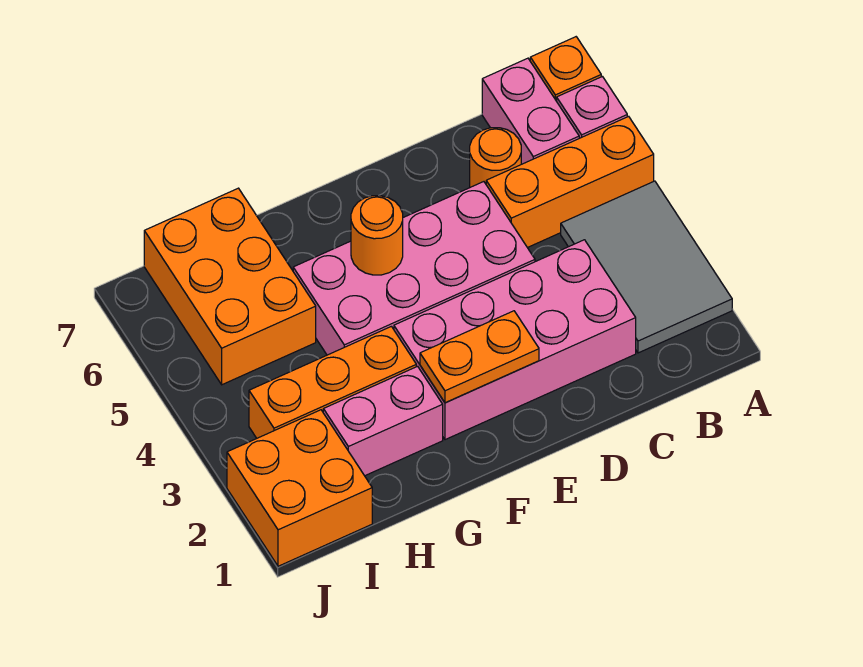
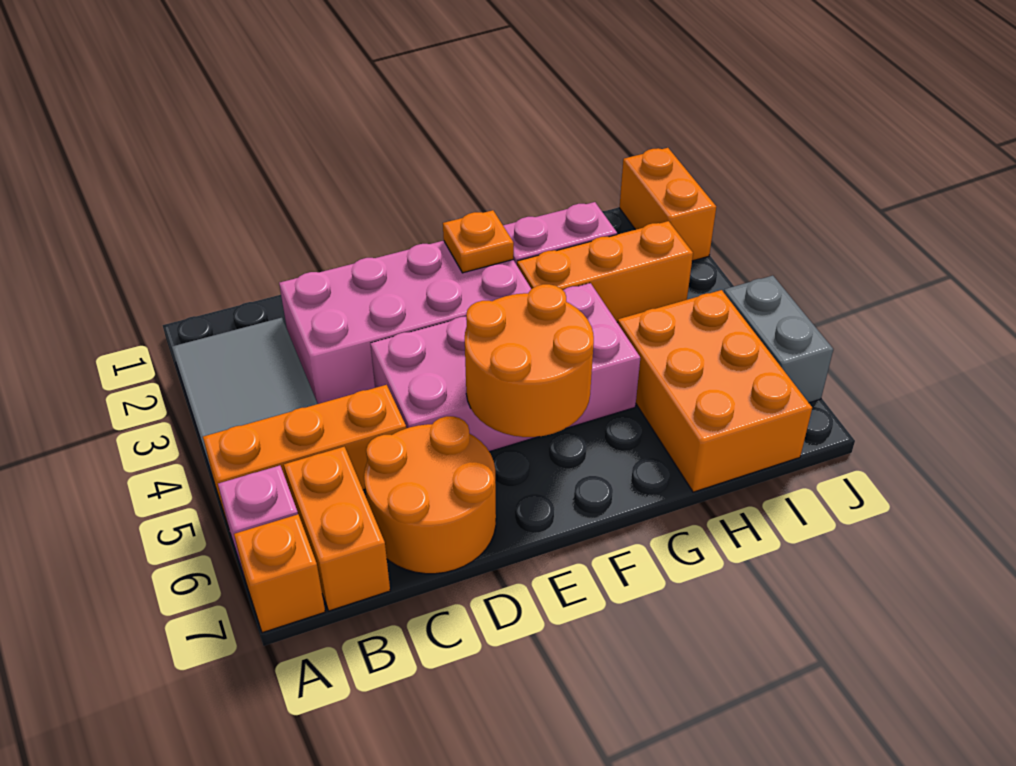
pink brick B6:B7 level 1 -> orange brick B6:B7 level 1
orange round brick C6 level 1 -> orange round brick C6:D7 level 1
orange plate E2:F2 level 2 -> orange plate F2 level 2
orange round brick F5 level 2 -> orange round brick E5:F6 level 2
orange brick I1:J2 level 1 -> orange brick J1:J2 level 1
none -> grey brick J5:J6 level 1

